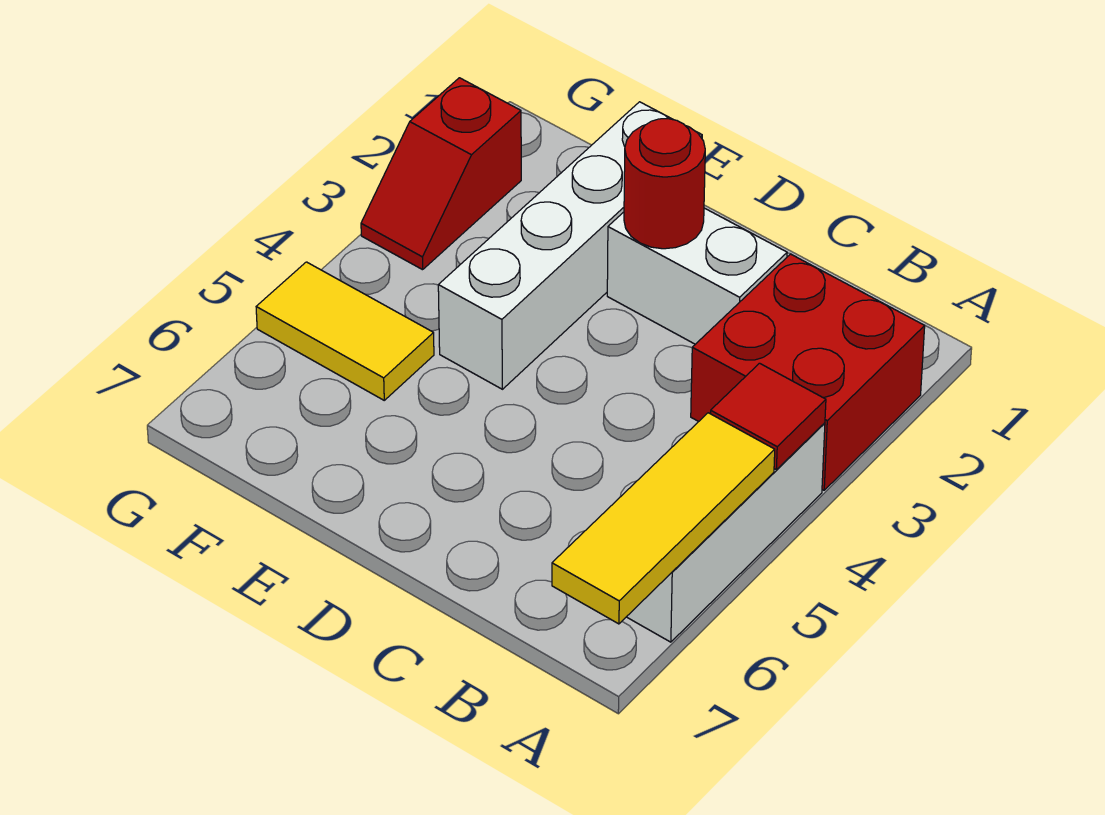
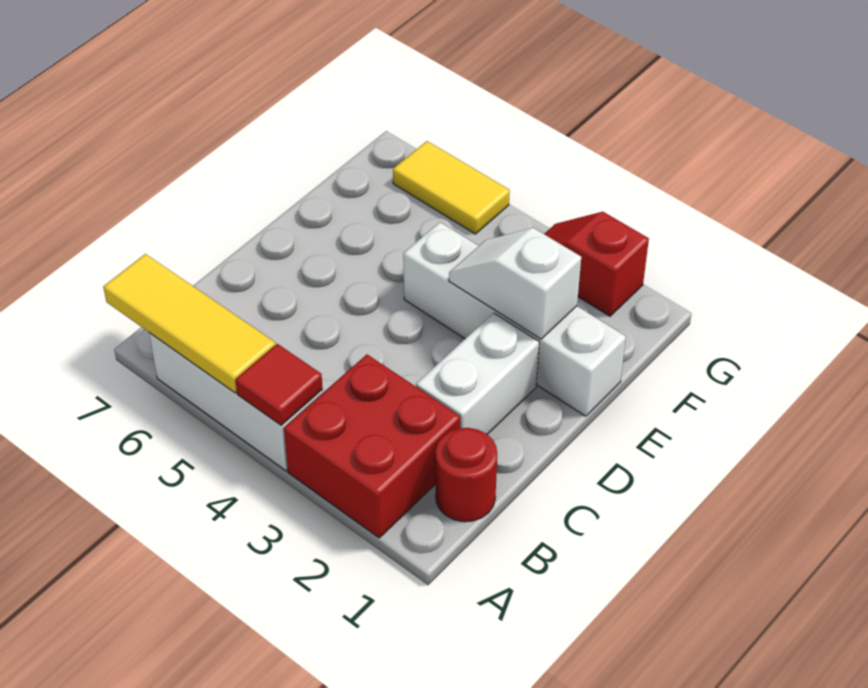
red round brick D2 level 2 -> red round brick B1 level 1
none -> white slope E2:E3 level 2 top 2
yellow tile F5:G5 level 1 -> yellow tile G5:G6 level 1

